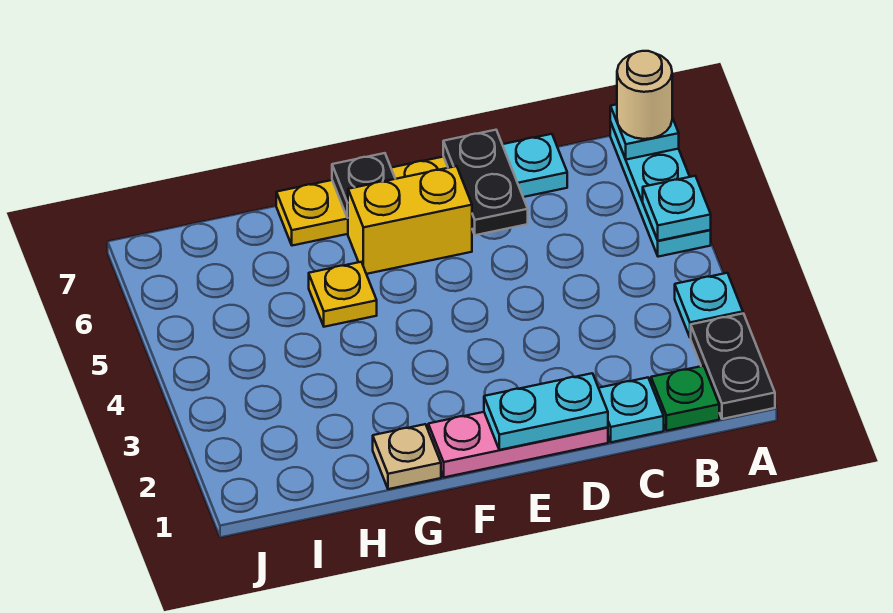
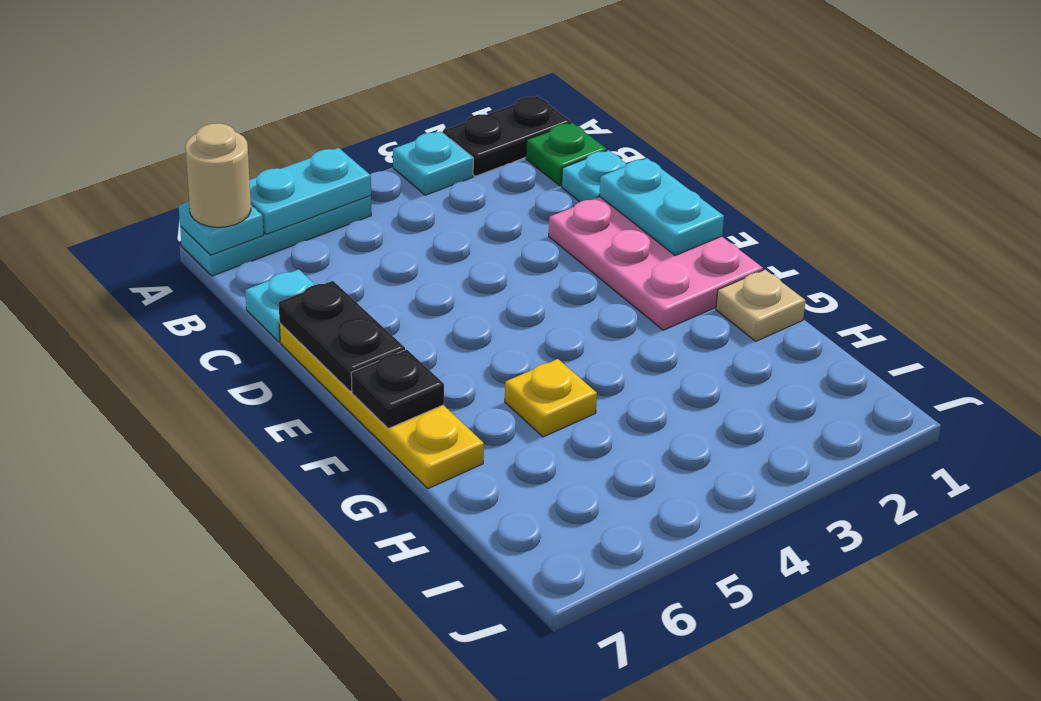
cyan plate A5 level 2 -> cyan plate A5:A6 level 2
pink plate D1:F1 level 1 -> pink plate D1:F2 level 1
black plate D6:D7 level 2 -> black plate D7:E7 level 2
yellow brick E6:F6 level 1 -> none

